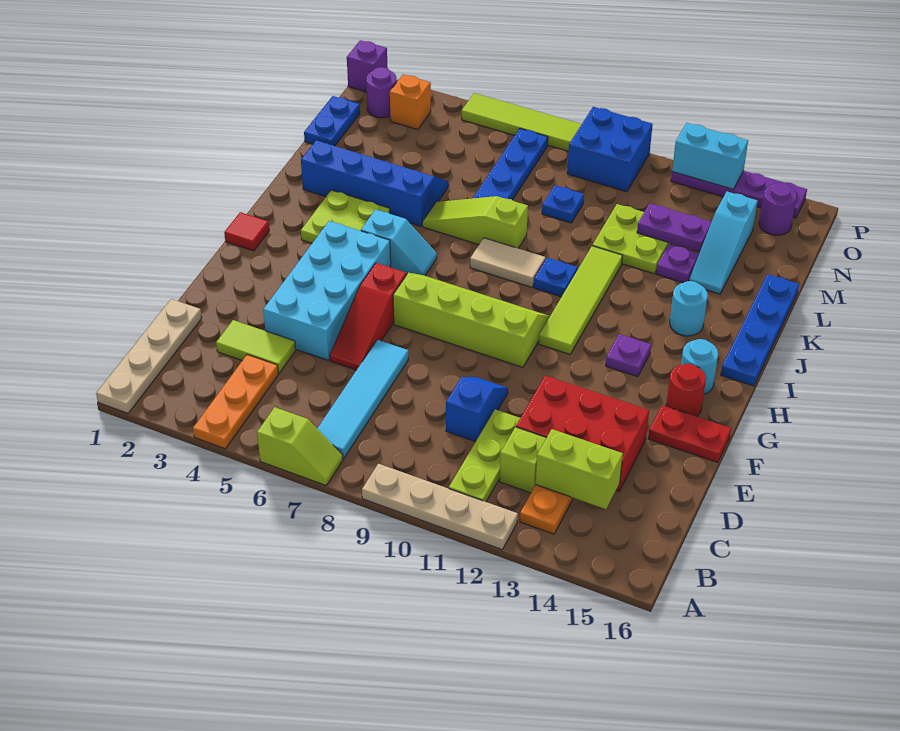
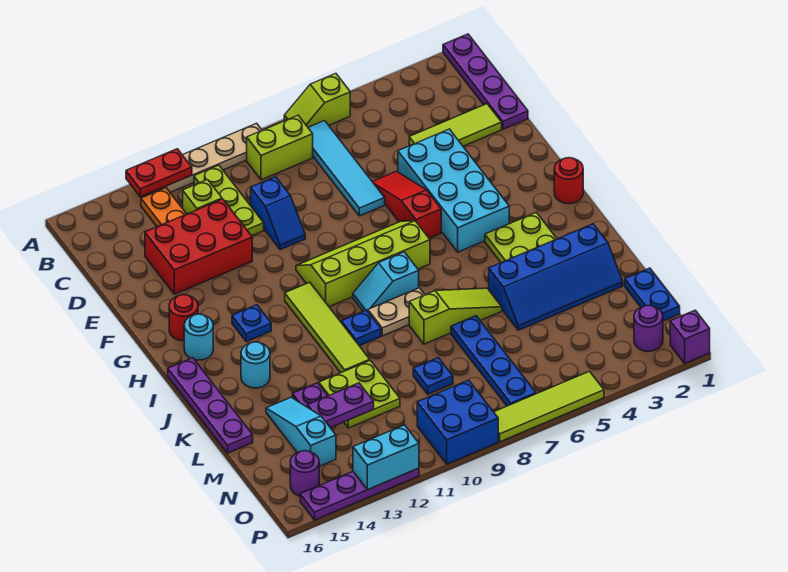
tan plate A1:D1 level 1 -> purple plate A1:D1 level 1
orange plate A4:C4 level 1 -> none
lime brick C13:C14 level 2 -> lime brick B8:B9 level 1
lime tile D3:D4 level 1 -> lime tile D2:D4 level 1
red plate F15:F16 level 1 -> red plate A12:A13 level 2
lime slope G7:H10 level 1 top G -> lime slope G7:H10 level 1 top H
red tile H1 level 1 -> red round brick H1 level 1
purple plate H13 level 1 -> blue plate H13 level 1
cyan slope I5:I6 level 1 top 5 -> cyan slope I8:I9 level 1 top 8
blue plate I16:L16 level 1 -> purple plate I16:L16 level 1
tan tile J8:J9 level 1 -> tan plate J8:J9 level 1
orange brick O3 level 1 -> none

